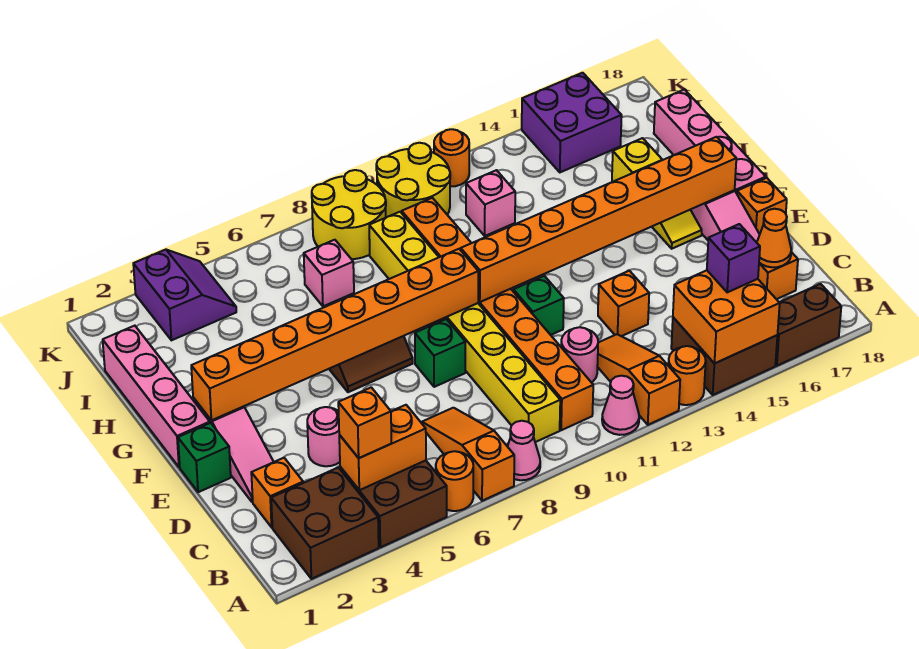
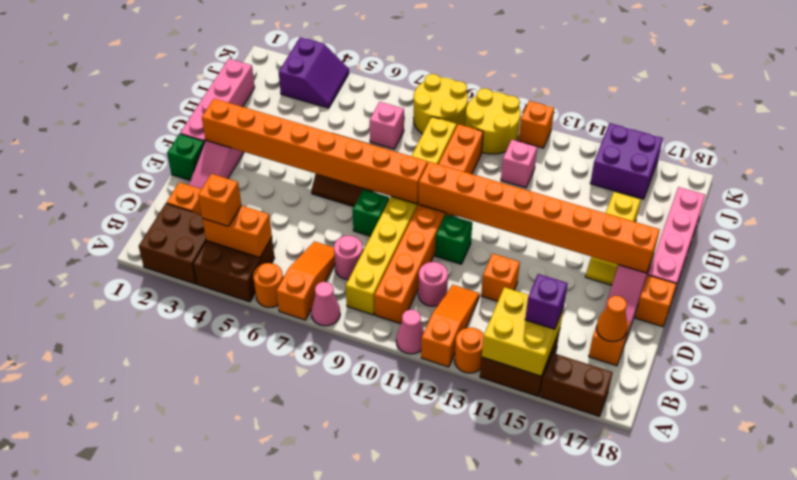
orange brick A14:B15 level 2 -> yellow brick A14:B15 level 2
pink round brick D4 level 1 -> pink round brick C8 level 1
orange round brick K12 level 1 -> orange brick K12 level 1

